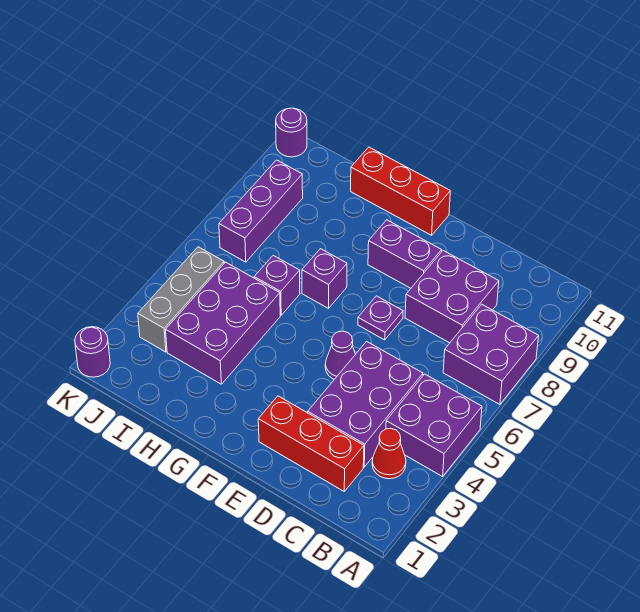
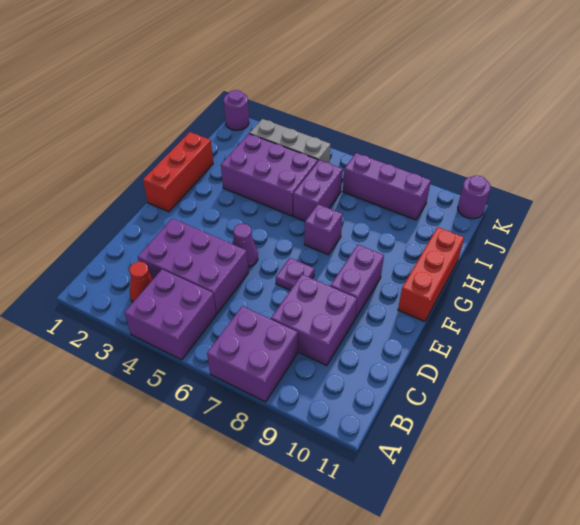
red brick C2:E2 level 1 -> red brick F1:H1 level 1
purple brick H6 level 1 -> purple brick H6:I6 level 1

